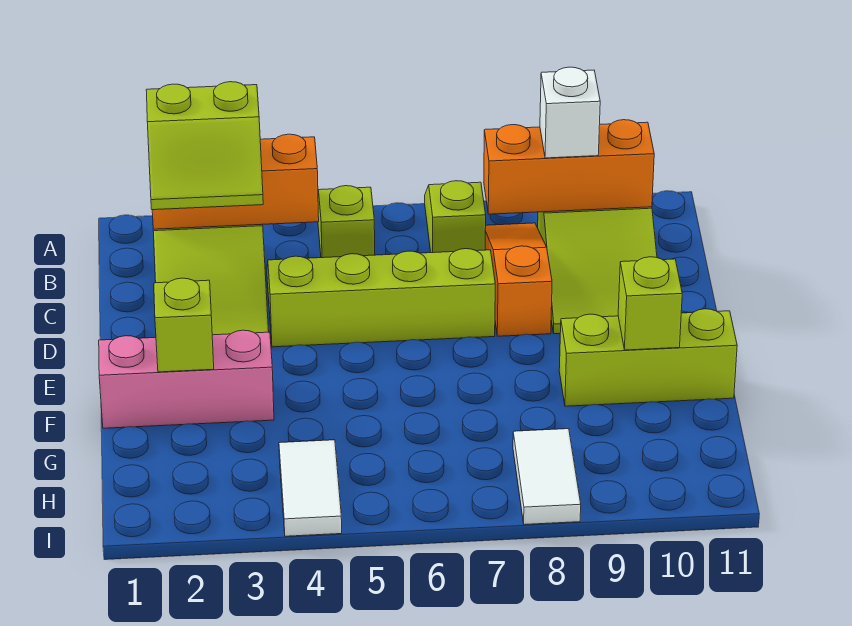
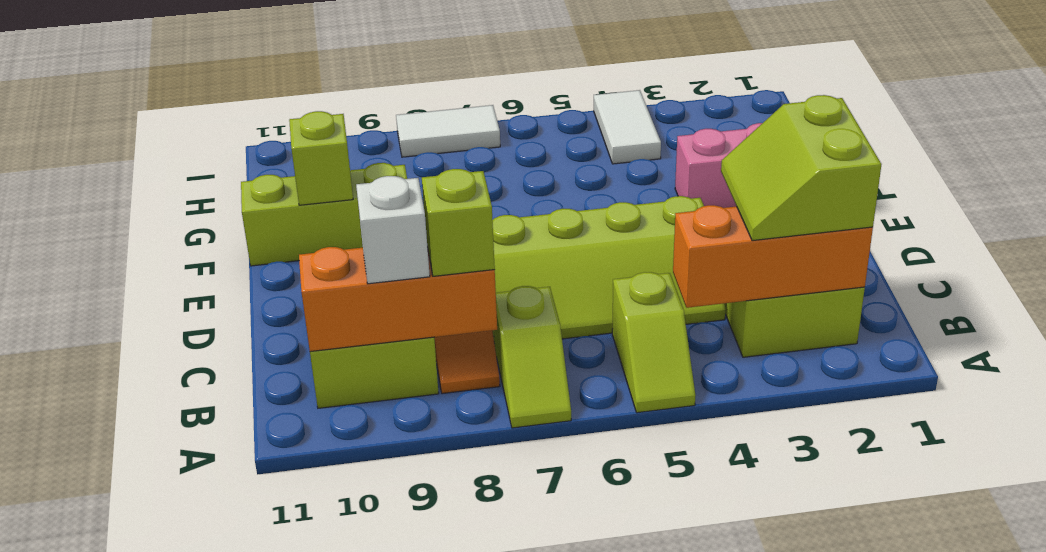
lime slope B2:C3 level 3 top B -> lime slope B2:C3 level 3 top 2
lime brick F2 level 2 -> lime brick B8 level 3
white tile H8:I8 level 1 -> white tile I7:I8 level 1

